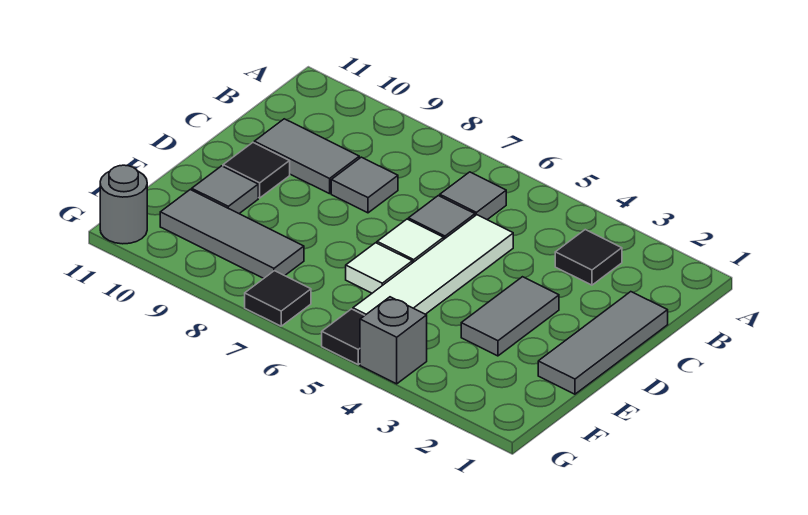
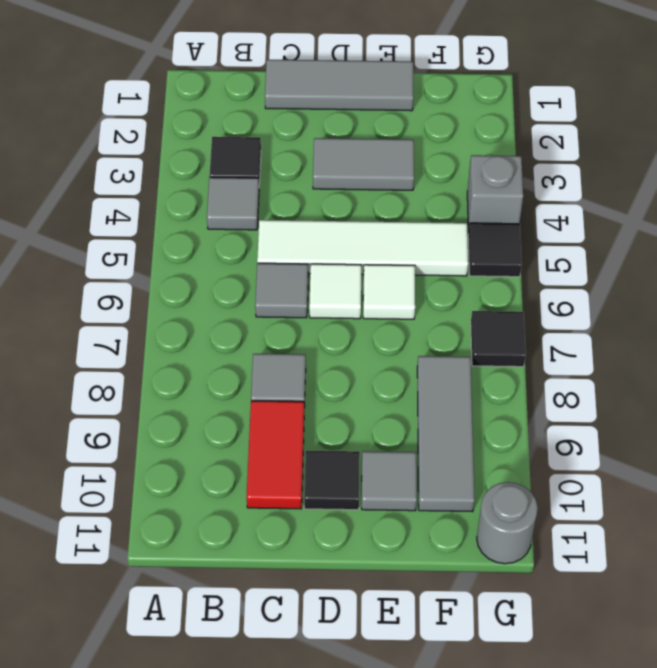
grey tile B6 level 1 -> grey tile B4 level 1
grey tile C9:C10 level 1 -> red tile C9:C10 level 1

